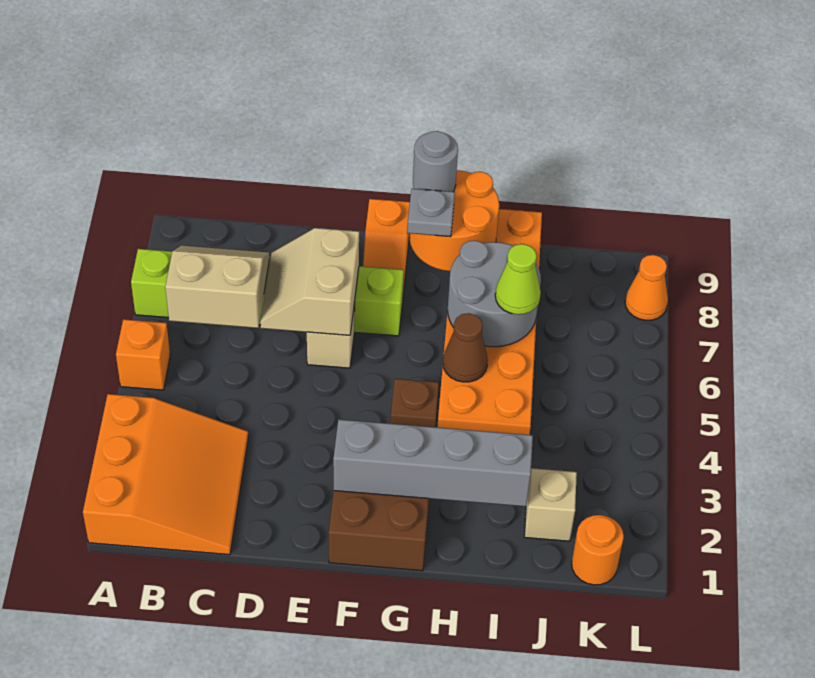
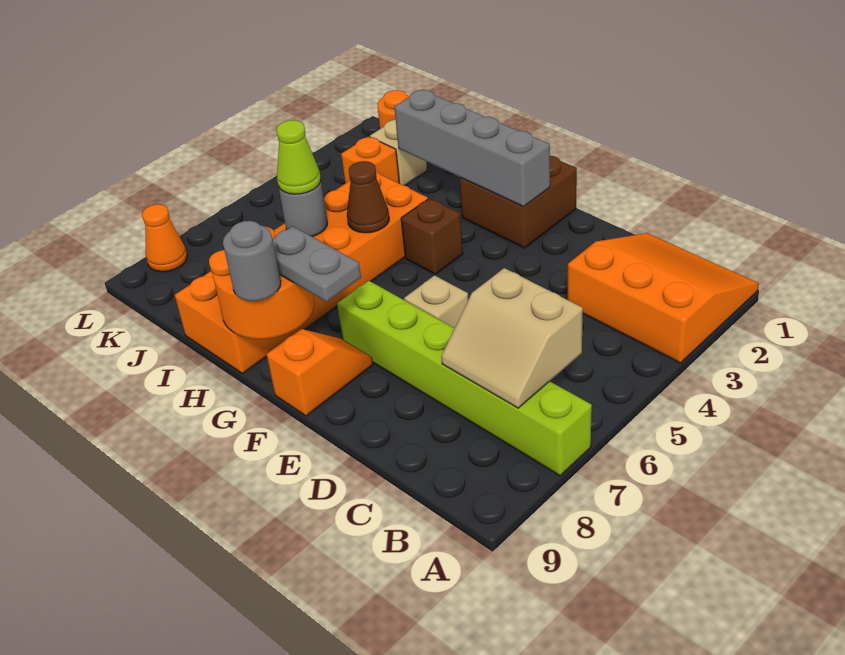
orange slope A1:C3 level 1 top A -> orange slope A1:C3 level 1 top 3
orange brick A5 level 1 -> orange brick J3 level 1
tan slope D6:E7 level 2 top E -> none
grey plate G8 level 3 -> grey plate F8:G8 level 3
grey round brick H6:I7 level 2 -> grey round brick I6 level 2

